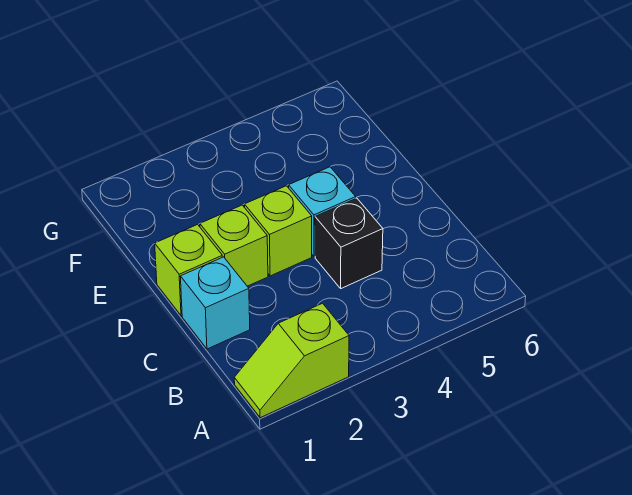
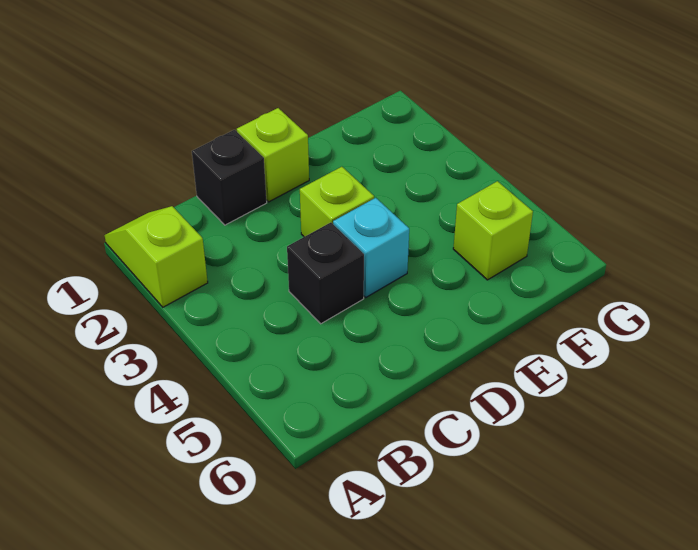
cyan brick C1 level 1 -> black brick C1 level 1
lime brick D2 level 1 -> lime brick F5 level 1

